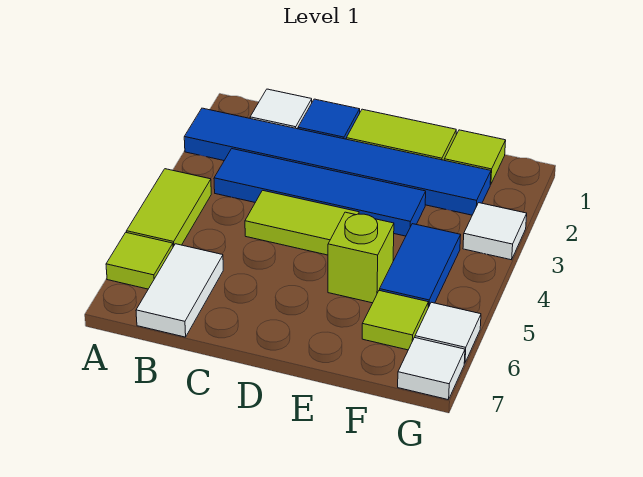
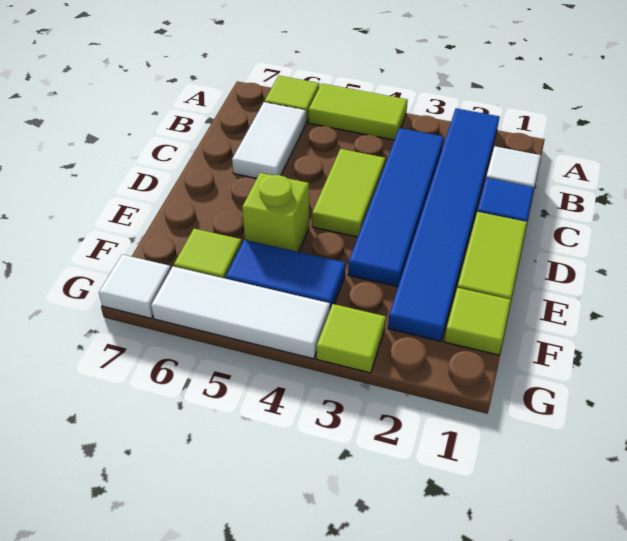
white tile B6:B7 level 1 -> white tile B6:C6 level 1
white tile G3 level 1 -> lime tile G3 level 1
white tile G6 level 1 -> white tile G4:G6 level 1

